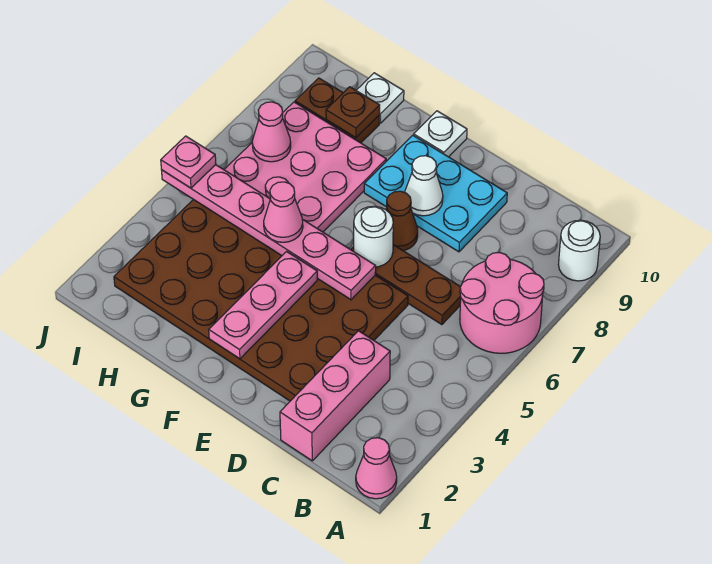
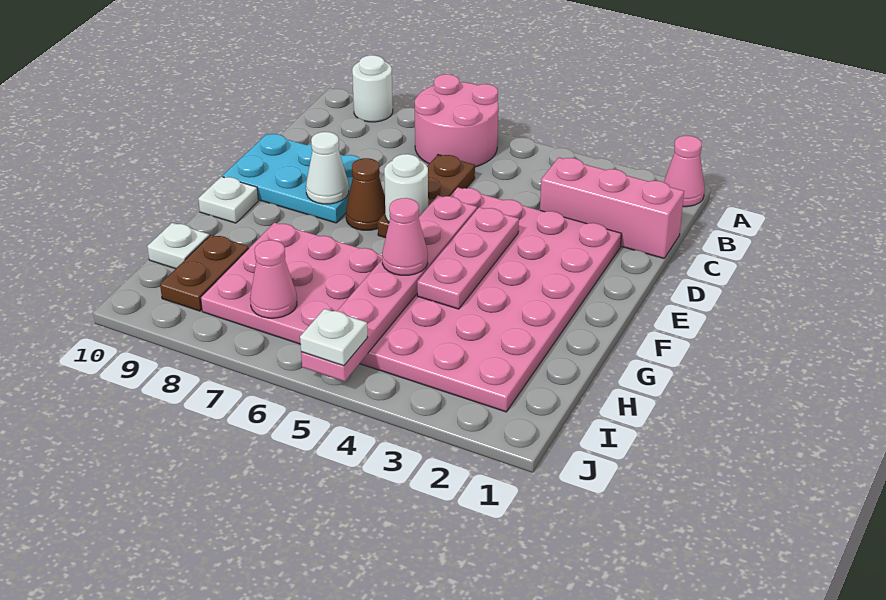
brown plate D2:I5 level 1 -> pink plate D2:I5 level 1
cyan plate D8:F9 level 1 -> cyan plate D8:E10 level 1
pink plate F2:F4 level 2 -> pink plate E4:G4 level 2
brown plate H9 level 2 -> none
pink plate J5 level 3 -> white plate J5 level 3

